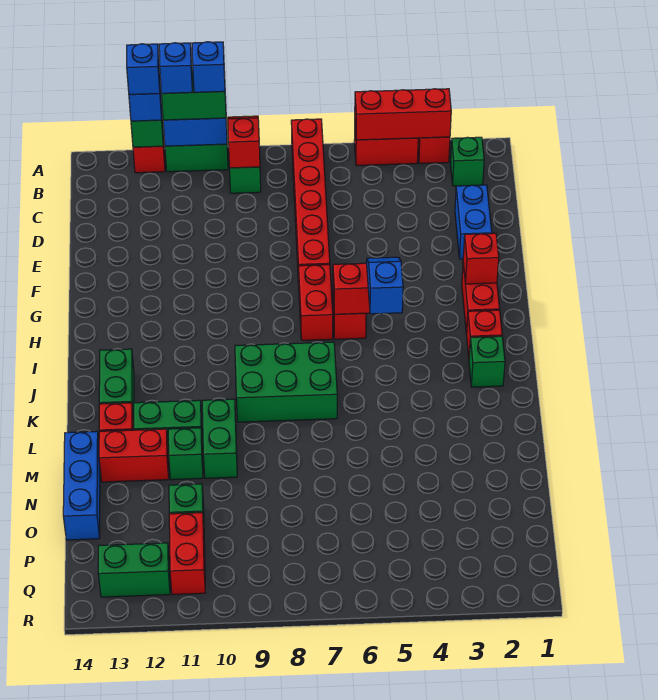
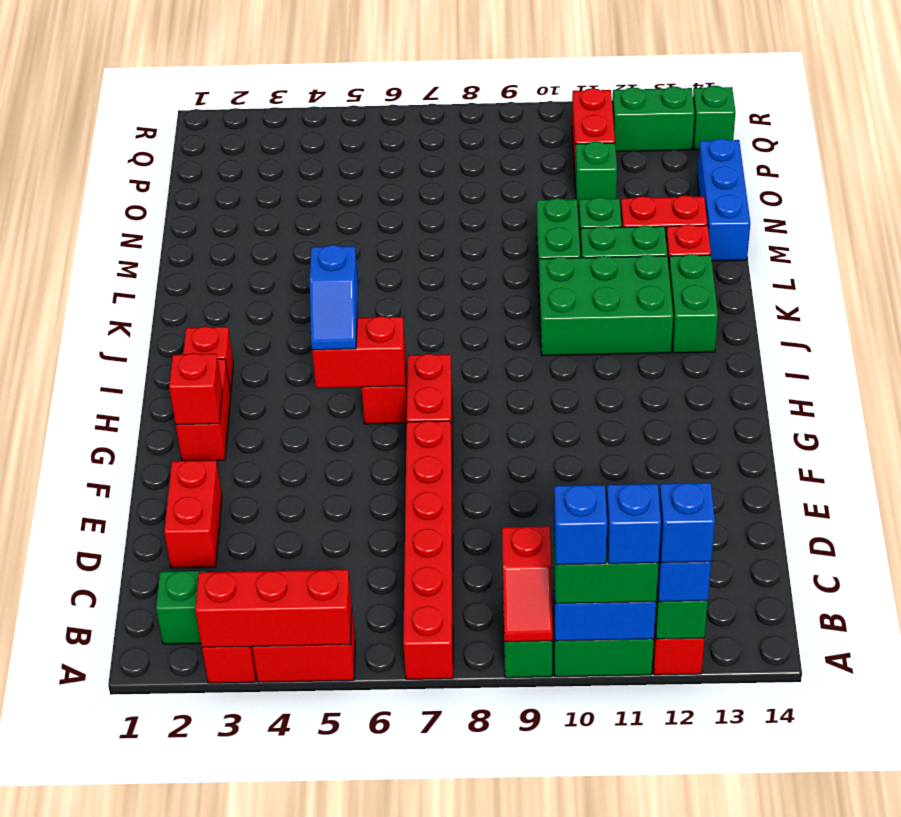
blue brick D2:E2 level 1 -> red brick D2:E2 level 1
green brick J2 level 1 -> green brick Q14 level 1
green brick J7:K9 level 1 -> green brick J10:K12 level 1

